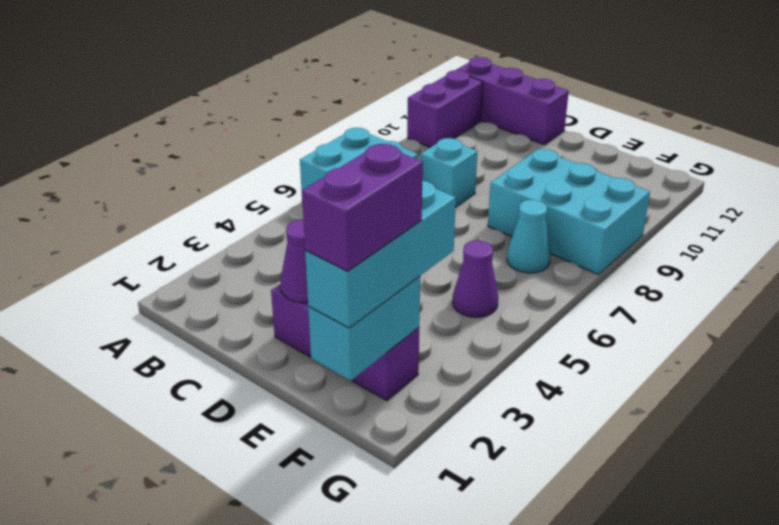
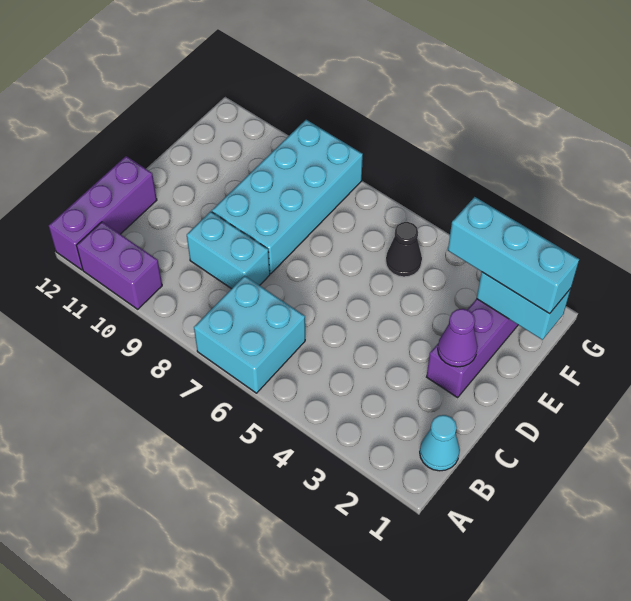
cyan brick C8 level 1 -> cyan brick C8:C9 level 1
cyan brick E8:G9 level 1 -> cyan brick D8:G9 level 1
purple brick F1:F2 level 4 -> none
purple cone F5 level 1 -> black cone F5 level 1
cyan cone F7 level 1 -> cyan cone B1 level 1

